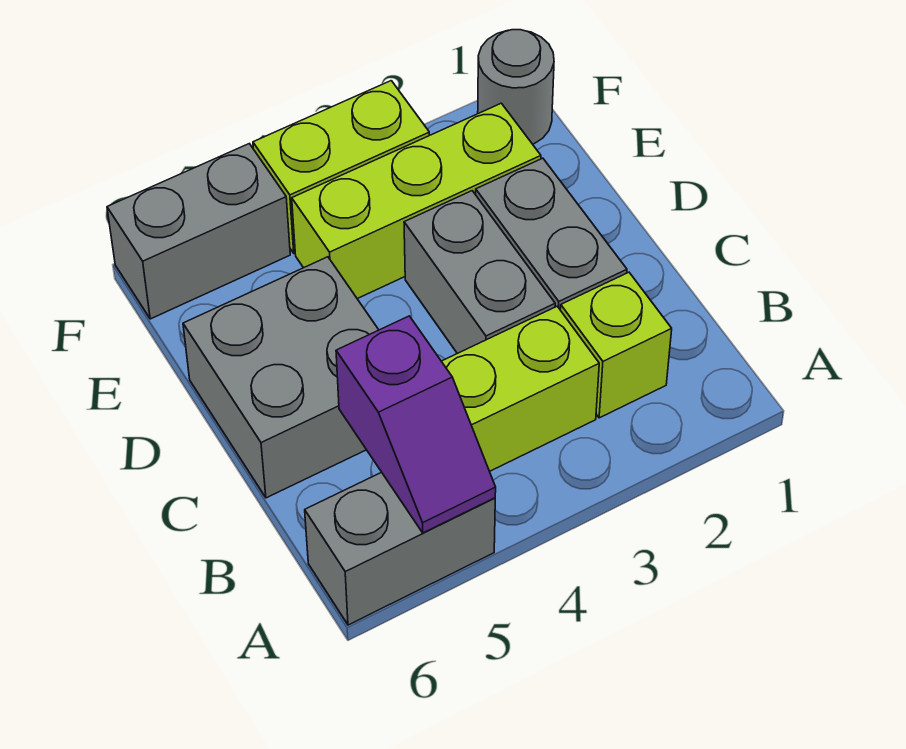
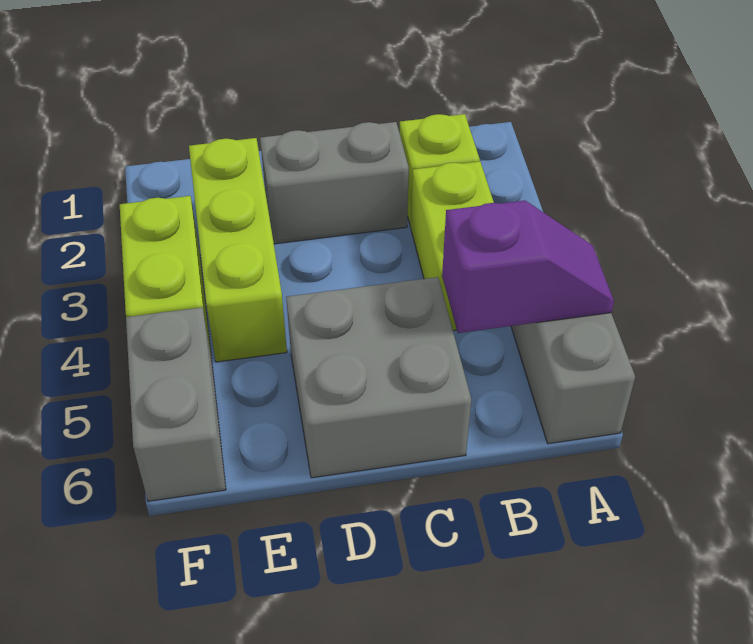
grey brick C3:D3 level 1 -> none
grey round brick F1 level 1 -> none

